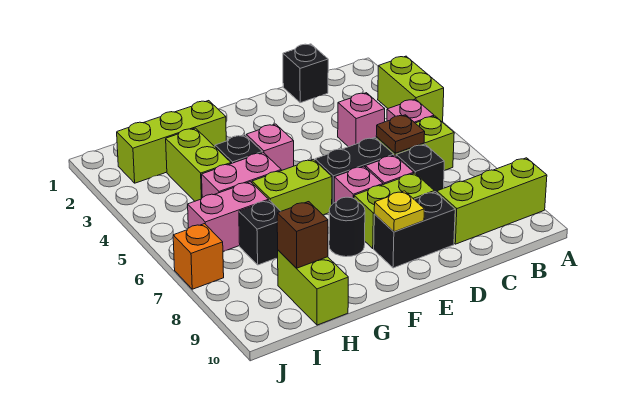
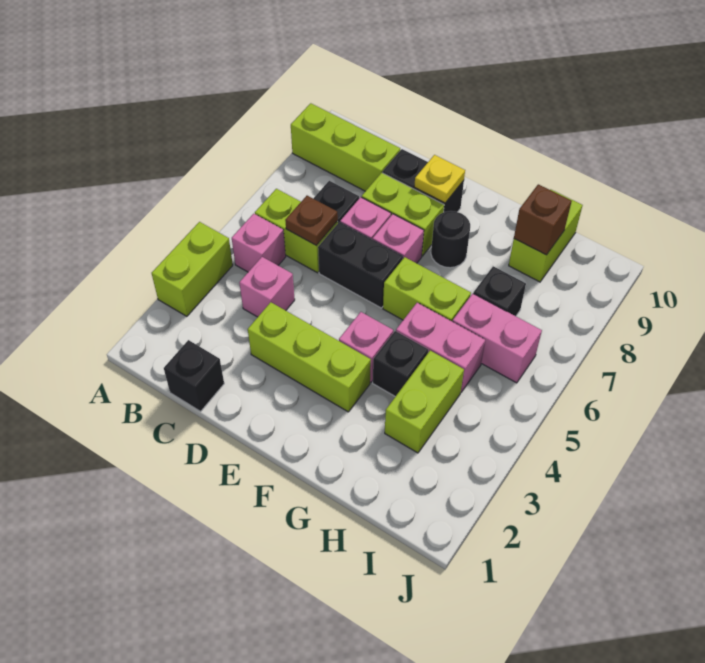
lime brick G2:I2 level 1 -> lime brick D3:F3 level 1
orange brick J7 level 1 -> none

